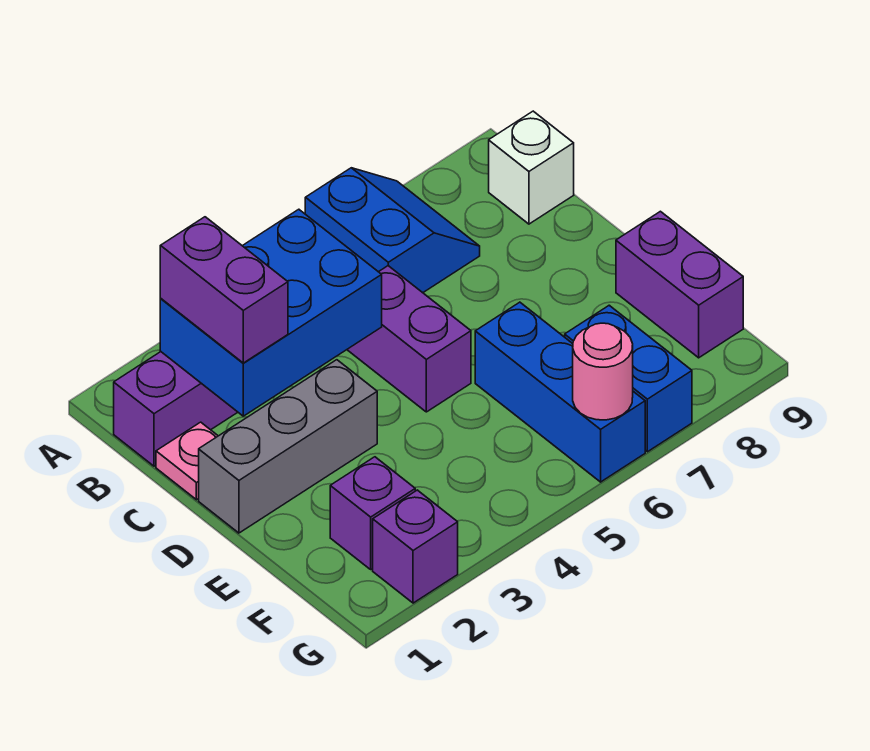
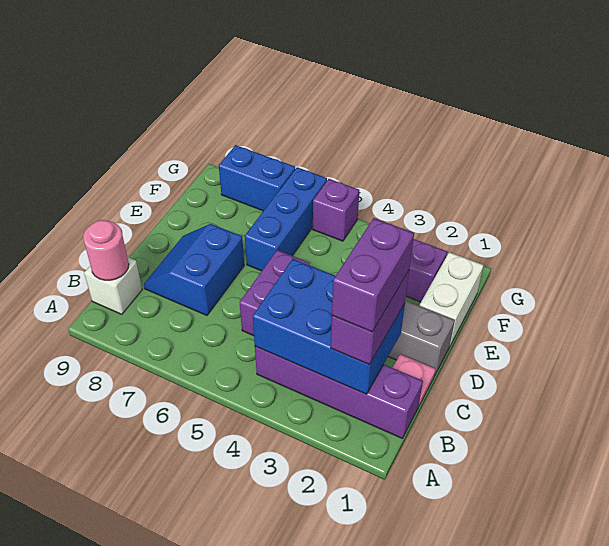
blue slope A6:B7 level 1 top 6 -> blue slope C7:D8 level 1 top 7
none -> white brick E1:F1 level 1
purple brick E9:F9 level 1 -> purple brick B2:C2 level 4
blue brick F7:G7 level 1 -> blue brick G7:G8 level 1
purple brick G2 level 1 -> purple brick G5 level 1
pink round brick G6 level 2 -> pink round brick B9 level 2

